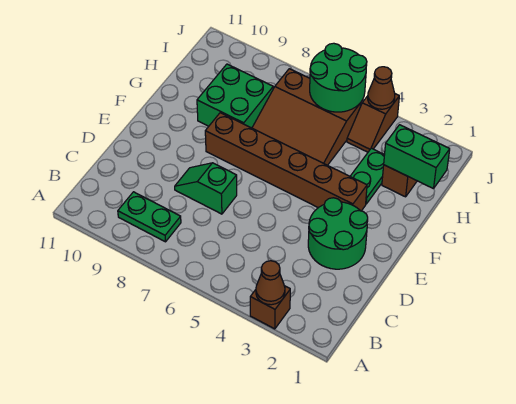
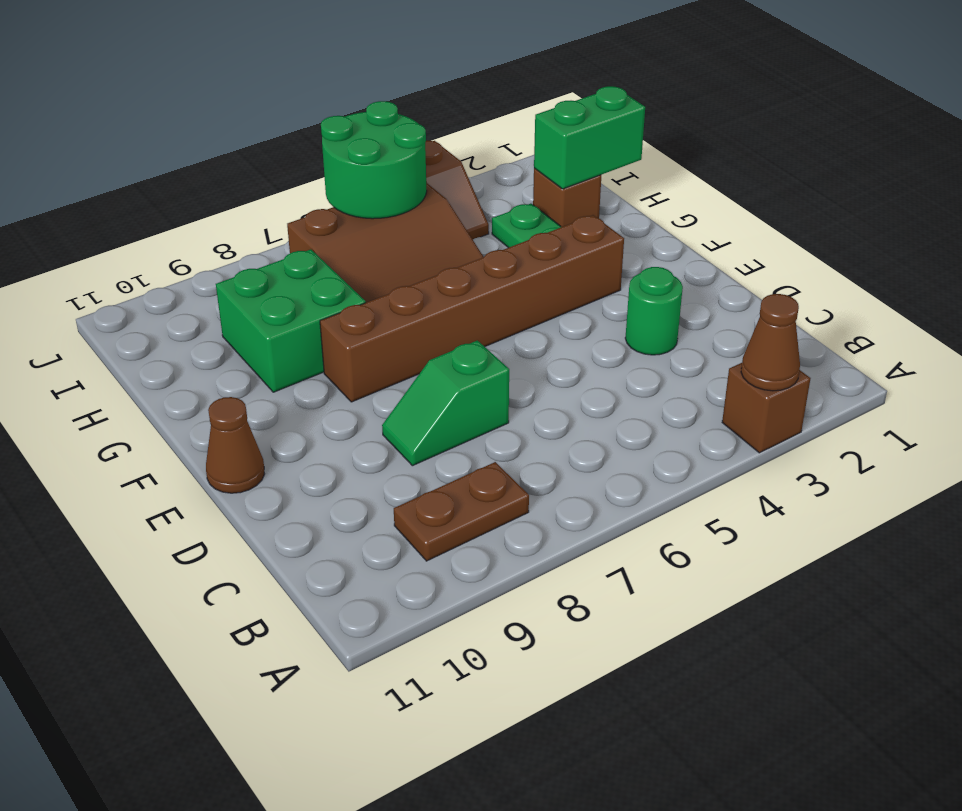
green plate B8:B9 level 1 -> brown plate B8:B9 level 1
green round brick D2:E3 level 1 -> green round brick D3 level 1
brown cone J4 level 2 -> brown cone E11 level 1

